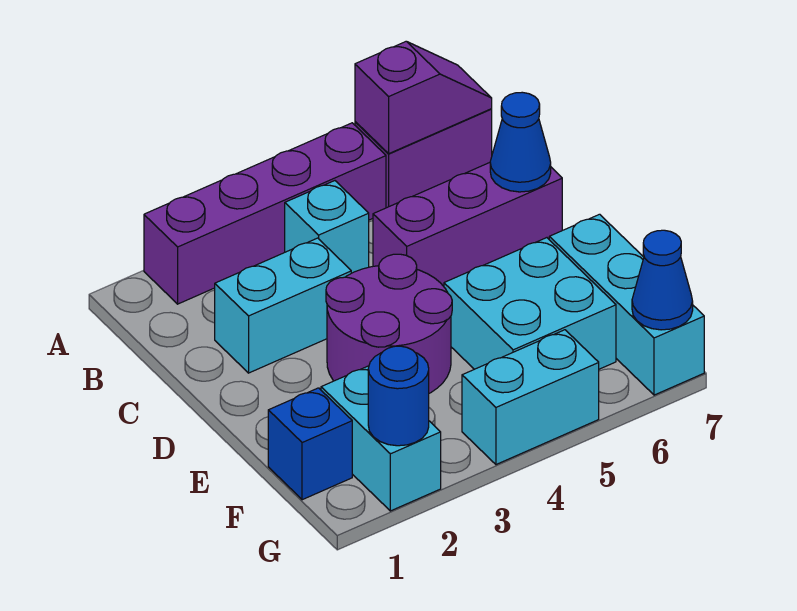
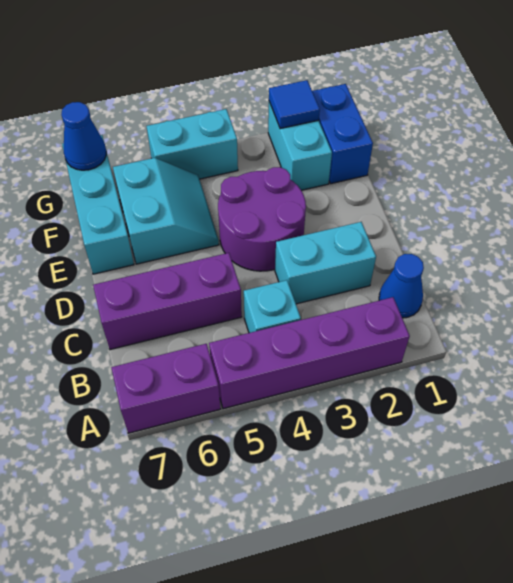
purple slope A6:A7 level 2 top 6 -> none
blue cone C7 level 2 -> blue cone B1 level 1
cyan brick E5:F6 level 1 -> cyan slope E5:F6 level 1 top 6
blue brick F1 level 1 -> blue brick F1:G1 level 1
blue round brick G2 level 2 -> blue tile G2 level 2

